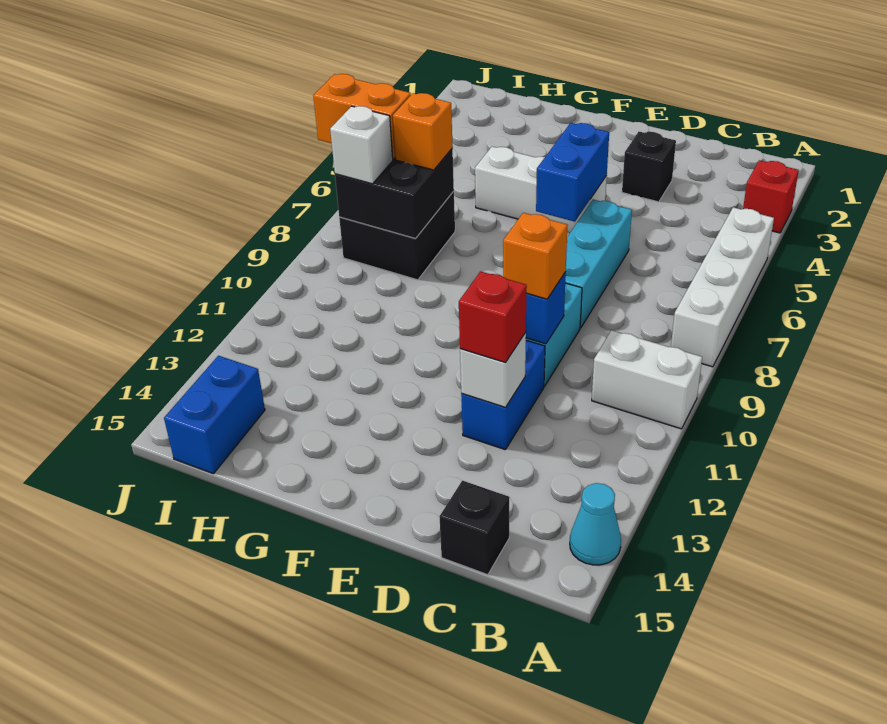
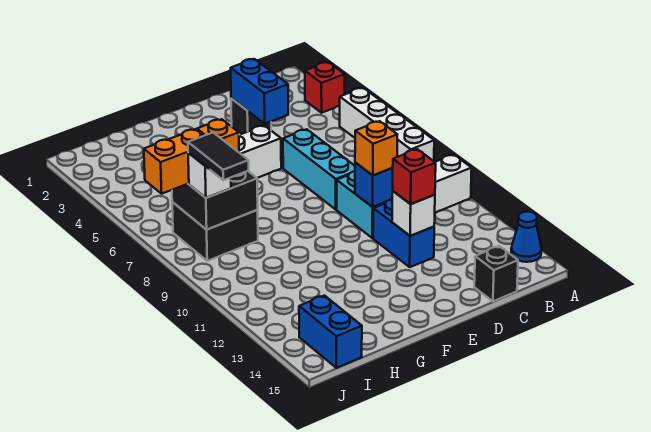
cyan cone A14 level 1 -> blue cone A14 level 1
blue brick E5:E6 level 2 -> blue brick D3:D4 level 2
none -> black tile I8:I9 level 4

